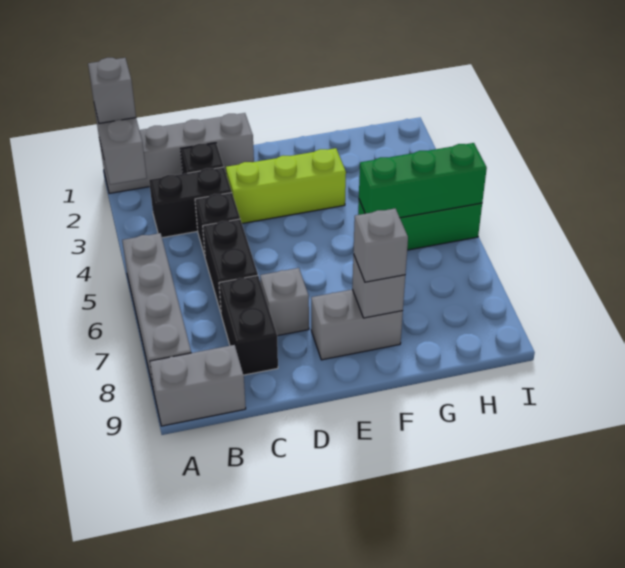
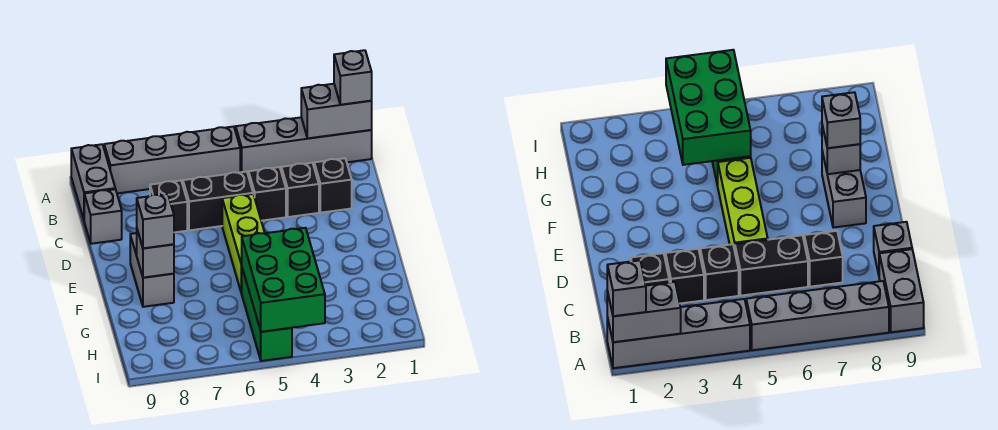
grey brick A1:D1 level 1 -> grey brick A1:A4 level 1
black brick B3:C3 level 1 -> black brick C3 level 1
black brick C7:C8 level 1 -> black brick C7 level 1
lime brick D3:F3 level 1 -> lime brick D5:F5 level 1
grey brick D7 level 1 -> grey brick C9 level 1
green brick G5:I5 level 2 -> green brick G4:I5 level 2

